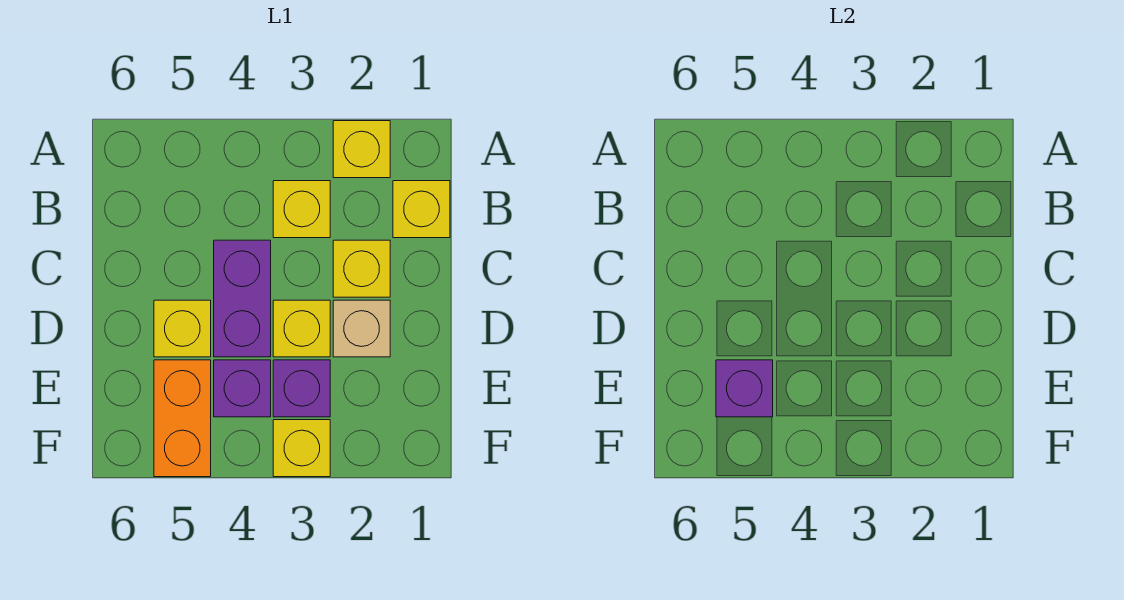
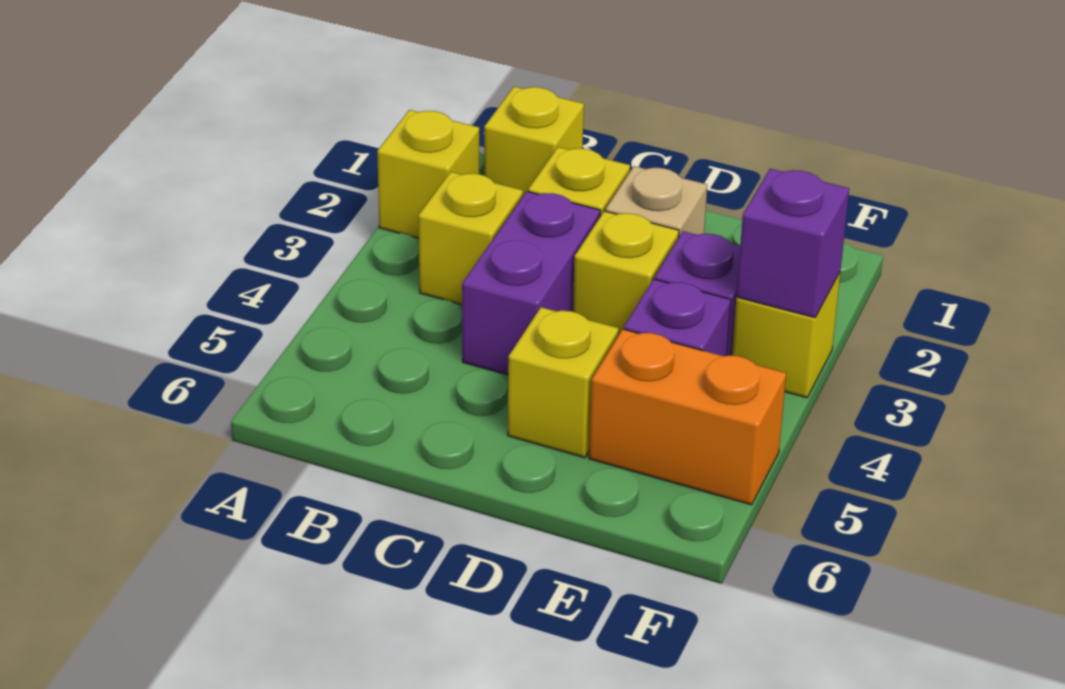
purple brick C4:D4 level 1 -> purple brick C3:C4 level 1
purple brick E5 level 2 -> purple brick F3 level 2

